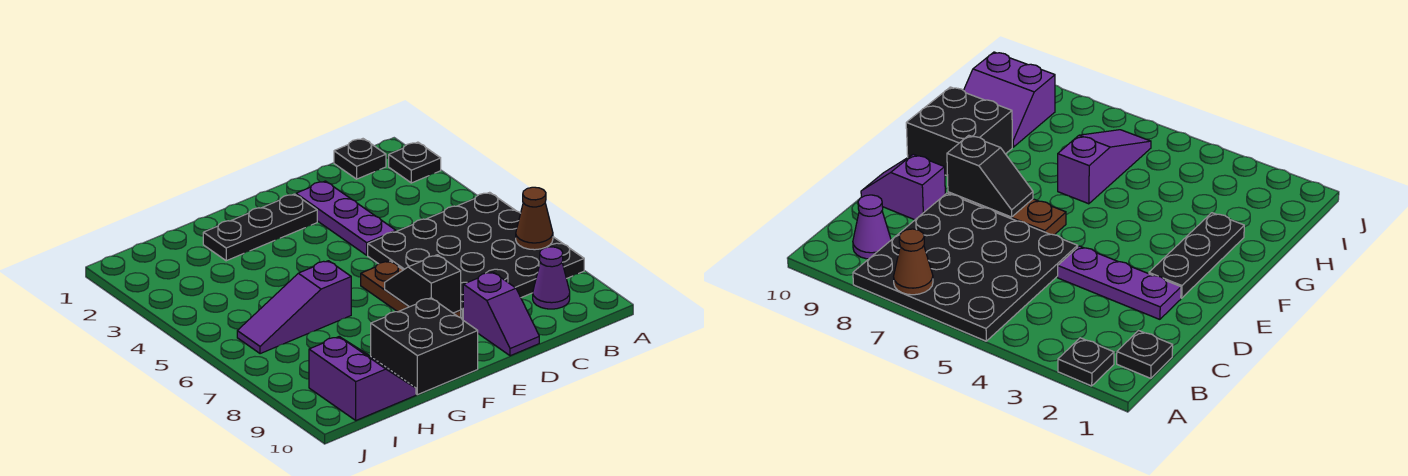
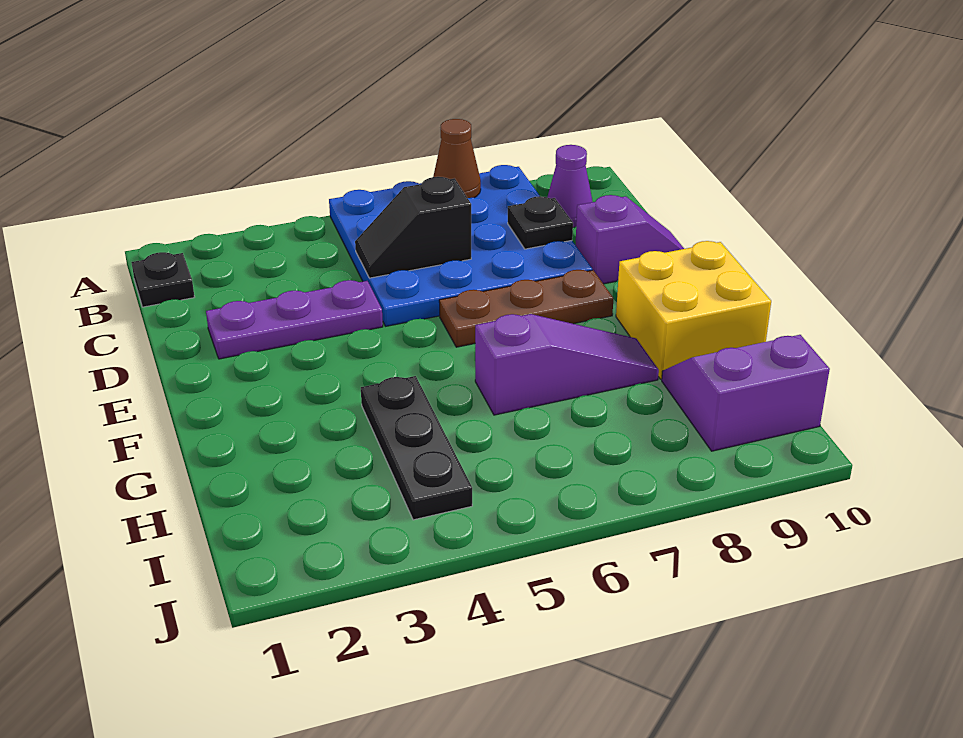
black plate A2 level 1 -> black plate C8 level 2
black plate A5:D8 level 1 -> blue plate A5:D8 level 1
black plate E2:G2 level 1 -> black plate G4:I4 level 1
black slope E7:E8 level 2 top 8 -> black slope C5:C6 level 2 top 6
black brick F9:G10 level 1 -> yellow brick F9:G10 level 1
purple slope G6:I6 level 1 top G -> purple slope G6:G8 level 1 top 6

